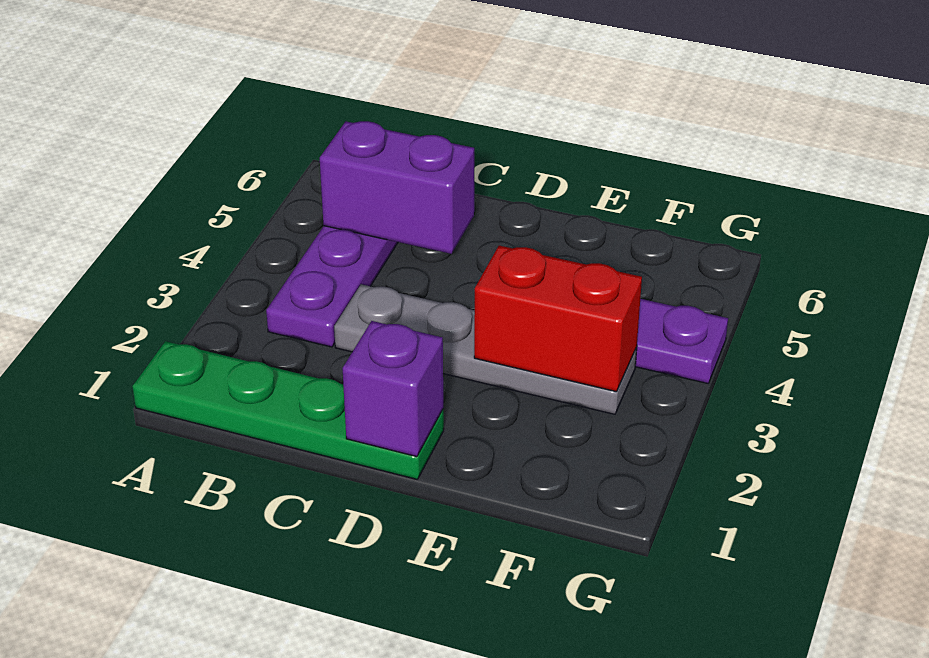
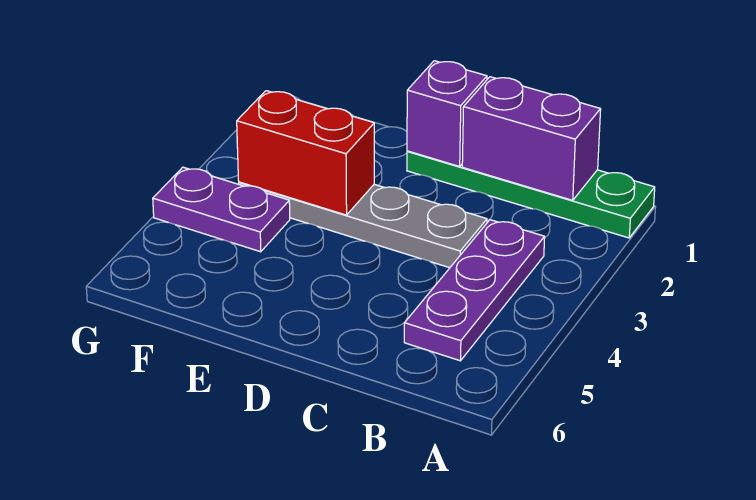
purple brick B5:C5 level 2 -> purple brick B1:C1 level 2

